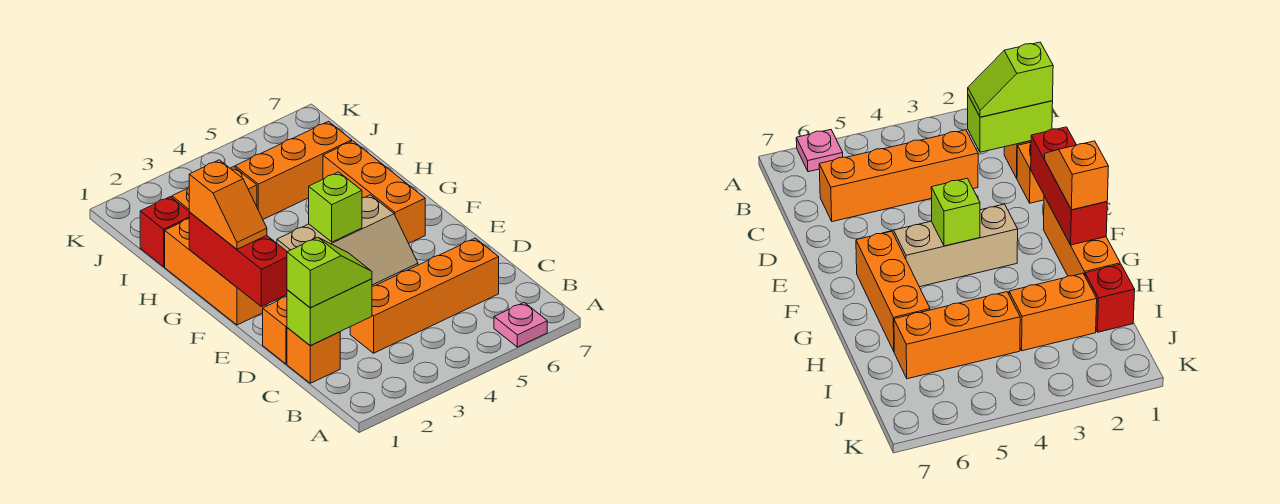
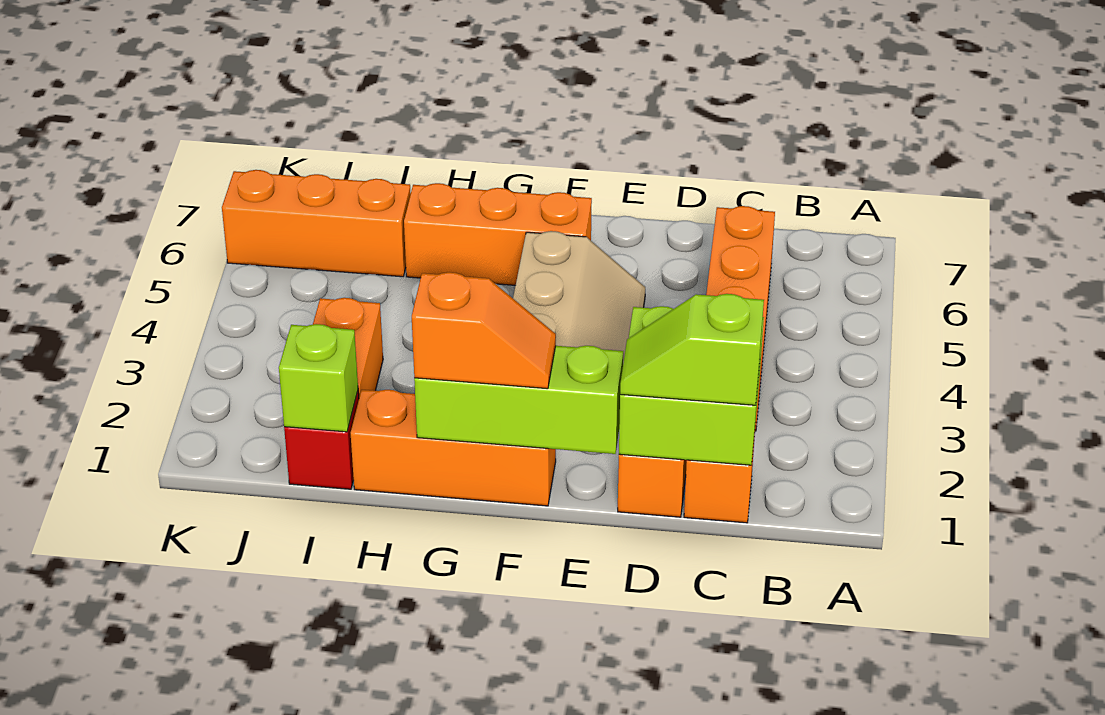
pink plate A6 level 1 -> none
lime brick C1:C2 level 2 -> lime brick C1:D2 level 2
lime slope C1:C2 level 3 top 1 -> lime slope C1:D1 level 3 top C
red brick E1:G1 level 2 -> lime brick E1:G1 level 2
lime brick F4 level 2 -> lime brick I1 level 2
orange brick I4:I6 level 1 -> orange brick I6:K6 level 1

